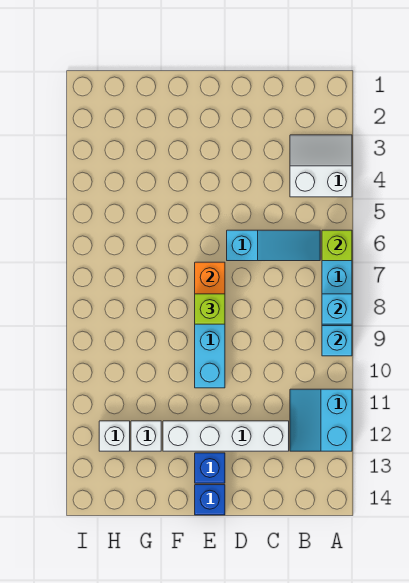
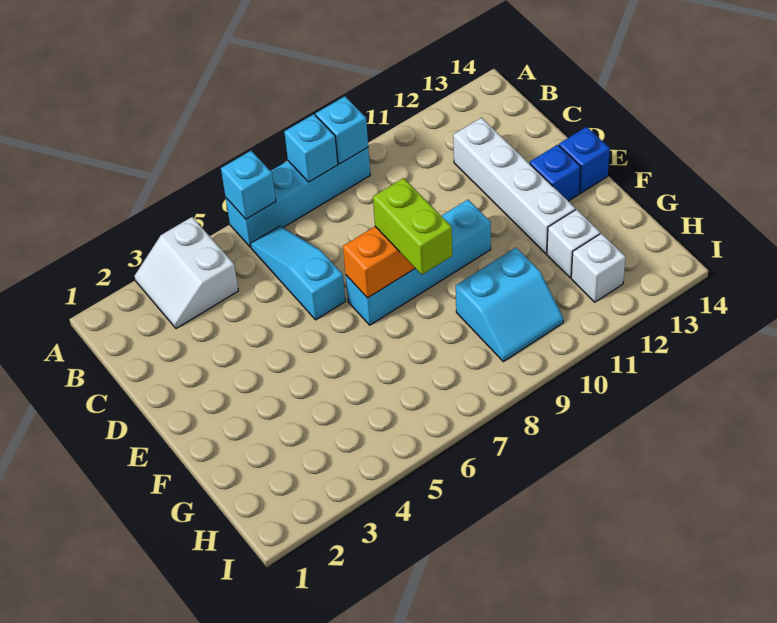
lime brick A6 level 2 -> cyan brick A6 level 2
cyan slope A11:B12 level 1 top A -> cyan slope G9:H10 level 1 top G
lime brick E8 level 3 -> lime brick E8:F8 level 3

